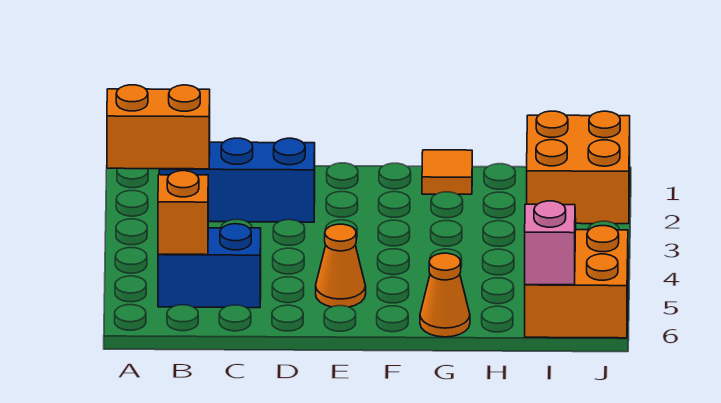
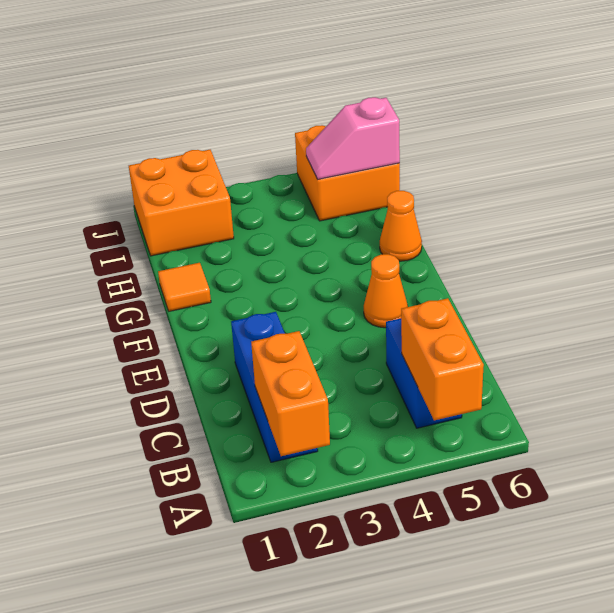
orange brick B5 level 2 -> orange brick A5:B5 level 2

